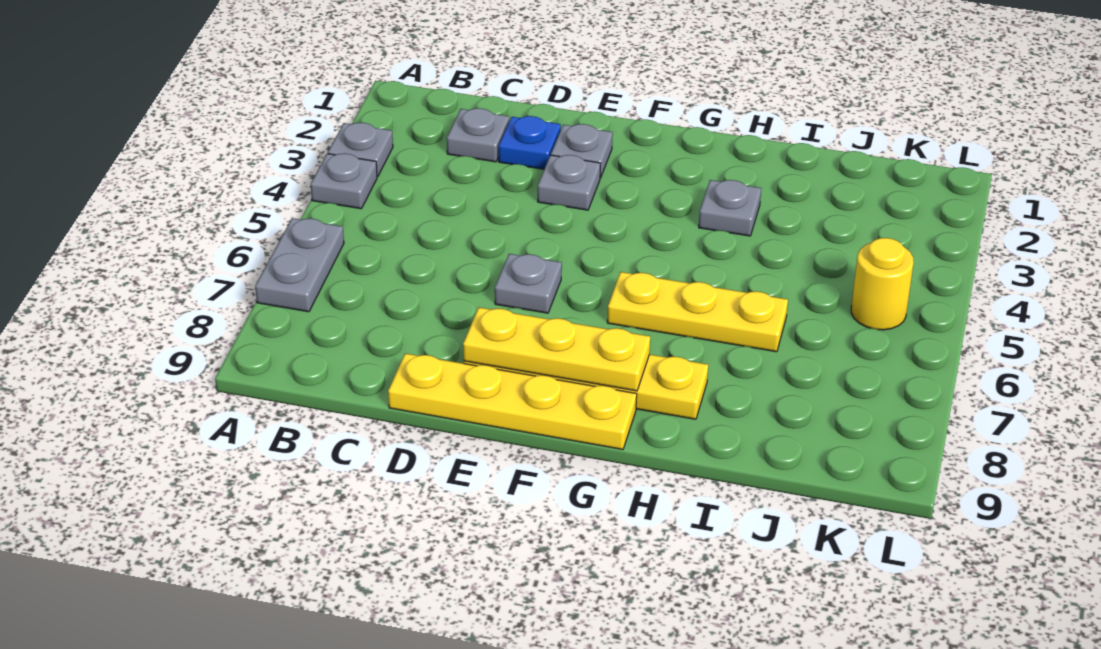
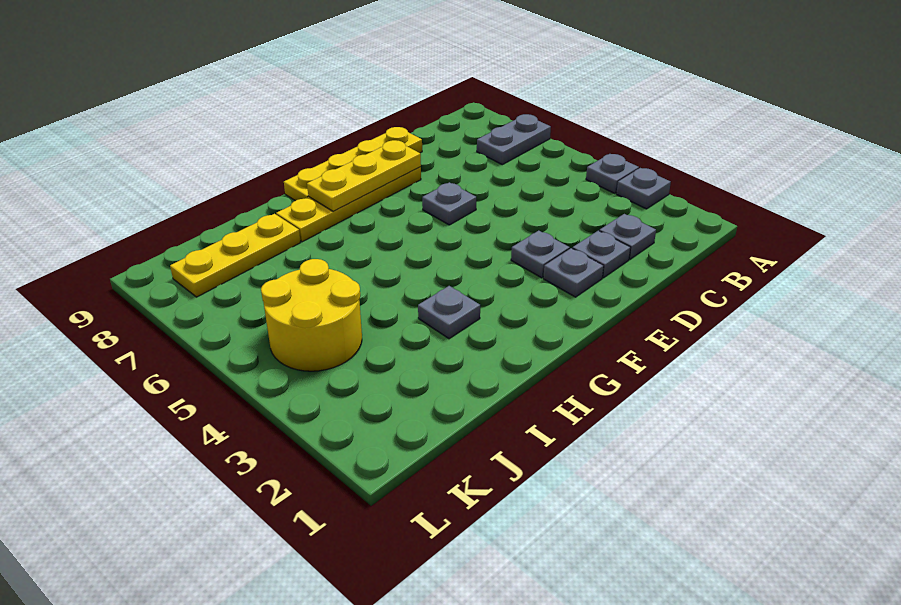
grey plate A6:A7 level 1 -> grey plate A7:B7 level 1
blue plate D2 level 1 -> grey plate D2 level 1
yellow plate G6:I6 level 1 -> yellow plate I8:K8 level 1
yellow round brick K5 level 1 -> yellow round brick J4:K5 level 1

